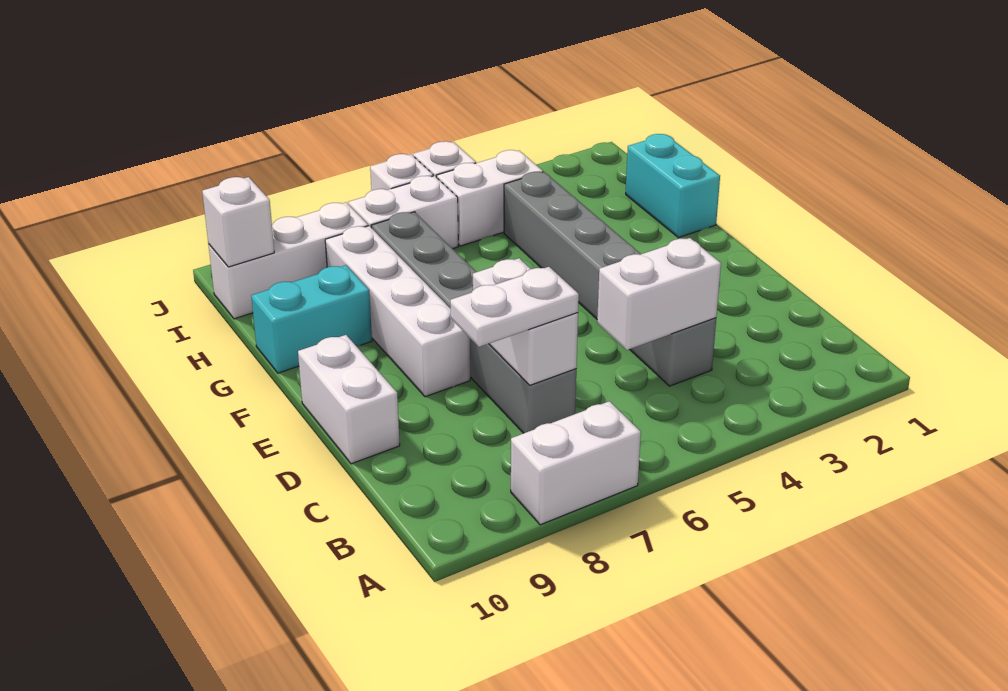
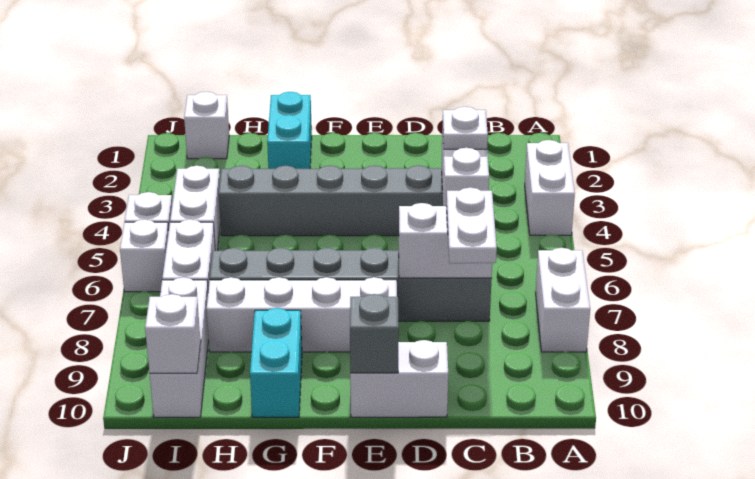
none -> white brick A3:A4 level 1
none -> white plate C4 level 3
none -> grey brick E10 level 2
cyan brick G1:H1 level 1 -> cyan brick G1:G2 level 1
none -> white brick I1 level 1

